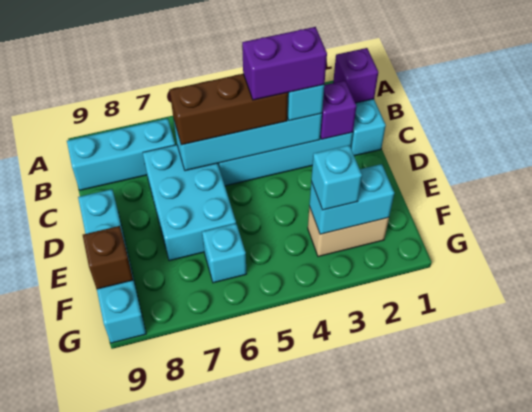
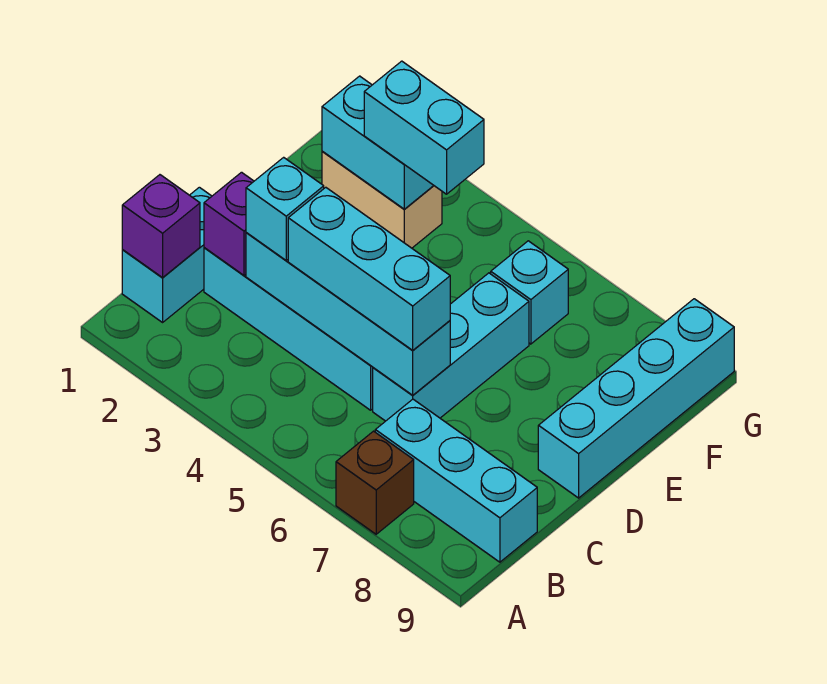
purple brick C3:C4 level 4 -> none
brown brick C4:C6 level 3 -> cyan brick C4:C6 level 3
cyan brick C6:E7 level 1 -> cyan brick C6:E6 level 1
cyan brick F3 level 3 -> cyan brick F3:F4 level 3
brown brick F9 level 2 -> brown brick A7 level 1

